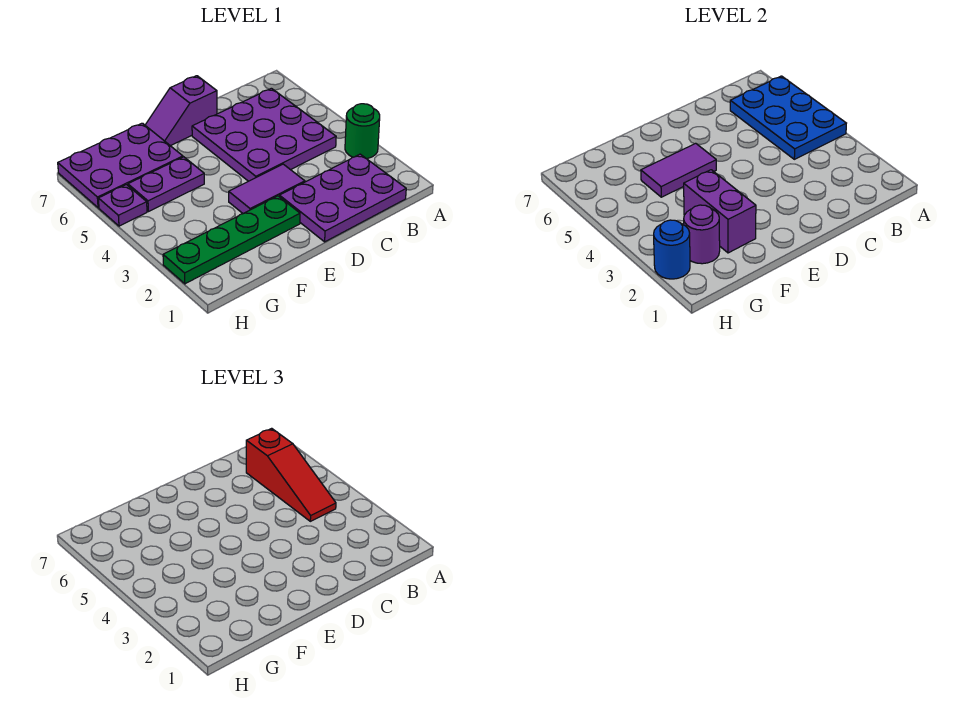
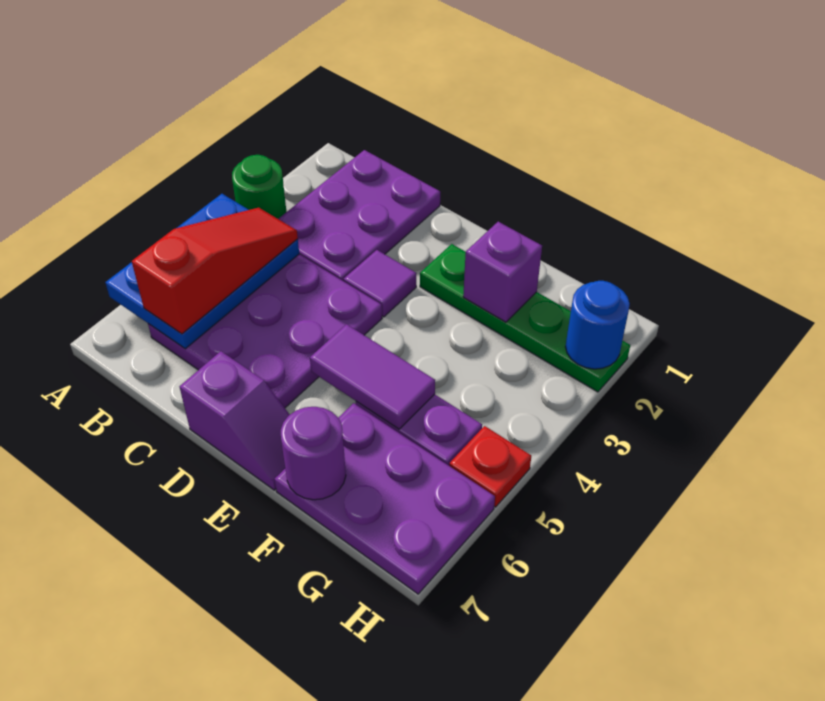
purple plate B1:D2 level 1 -> purple plate B1:C3 level 1
purple tile D3:E3 level 1 -> purple tile D3 level 1
purple brick F2:F3 level 2 -> purple brick F2 level 2
purple round brick G2 level 2 -> purple round brick F7 level 2
purple plate H5 level 1 -> red plate H5 level 1

